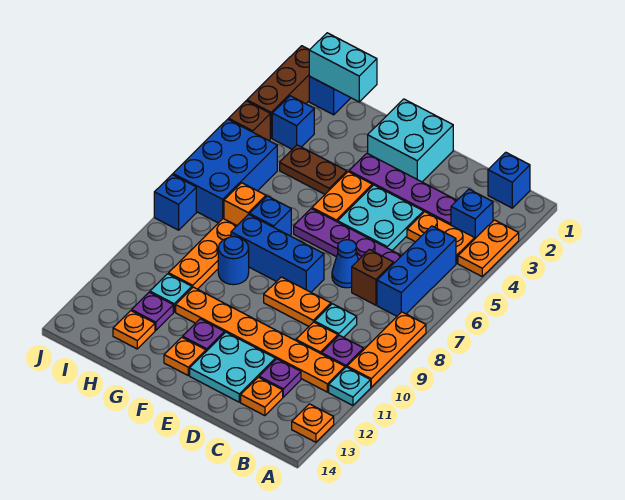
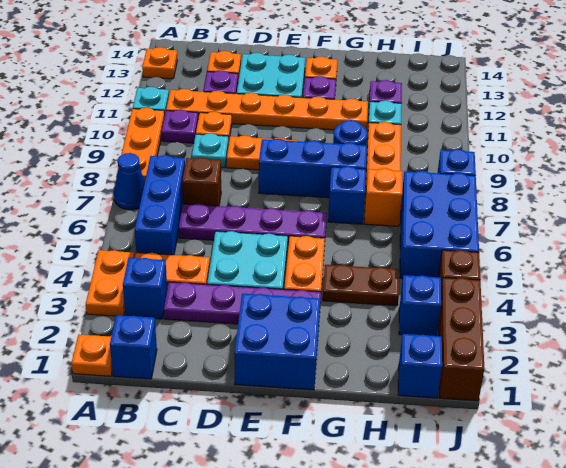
blue cone D7 level 1 -> blue cone A7 level 1
cyan brick E1:F2 level 1 -> blue brick E1:F2 level 1
cyan brick H1:I1 level 2 -> none
orange plate H13 level 1 -> orange plate A1 level 1

